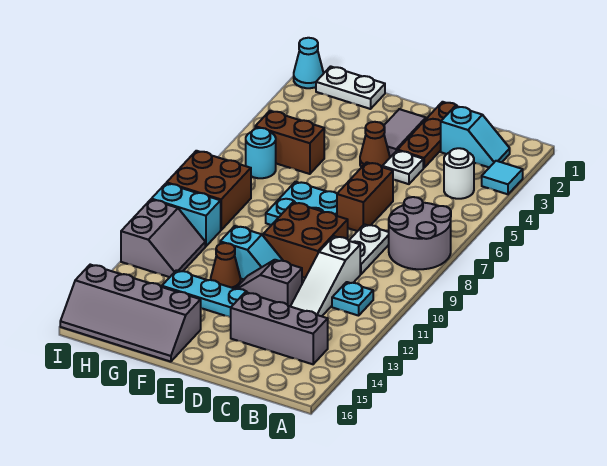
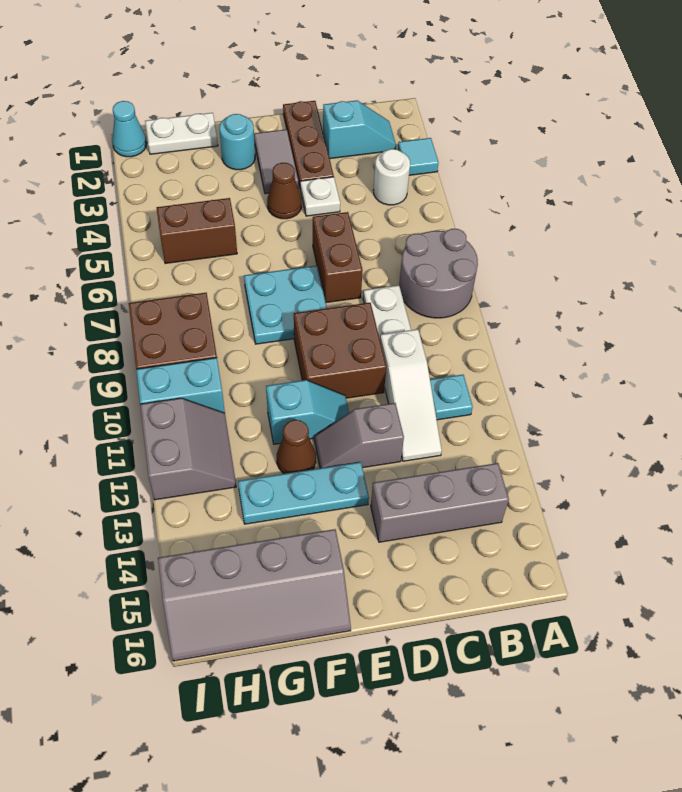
cyan round brick H6 level 1 -> cyan round brick F2 level 1

